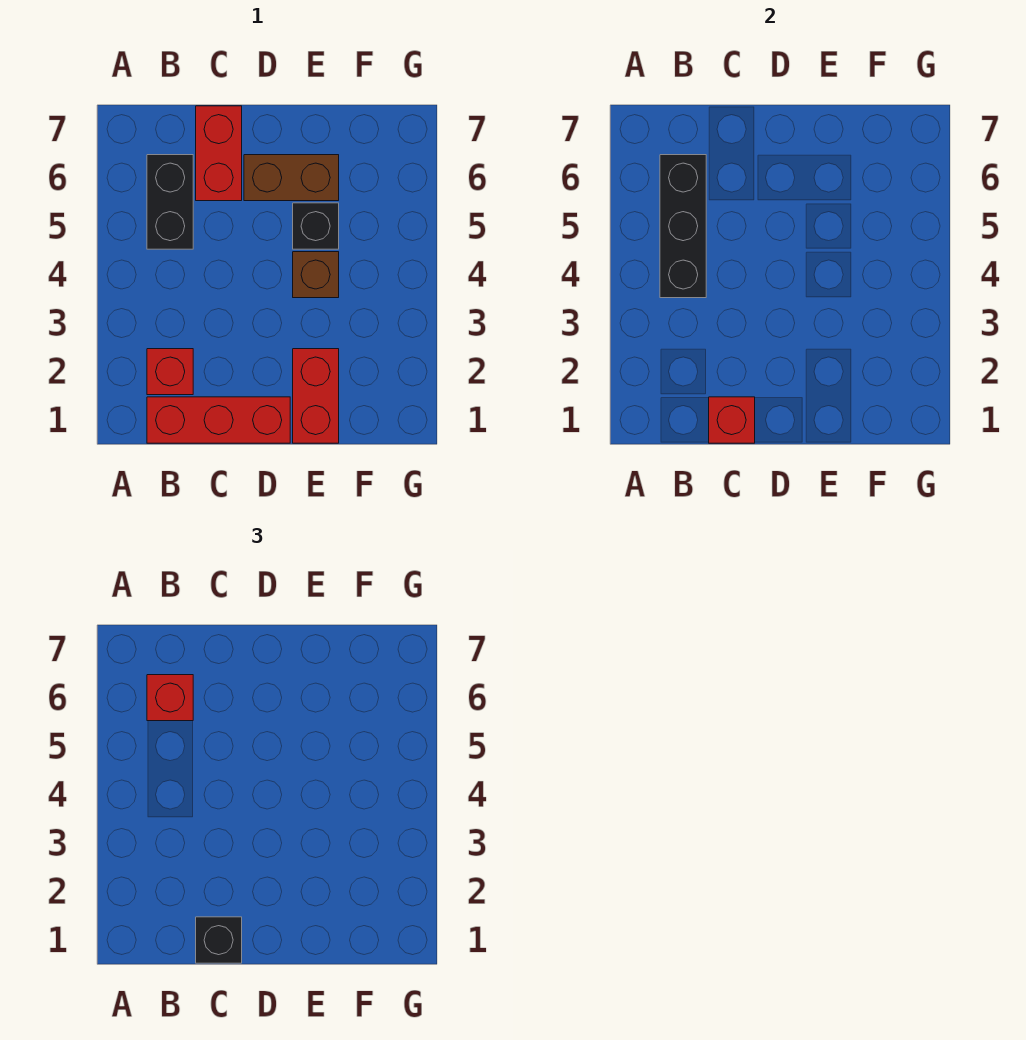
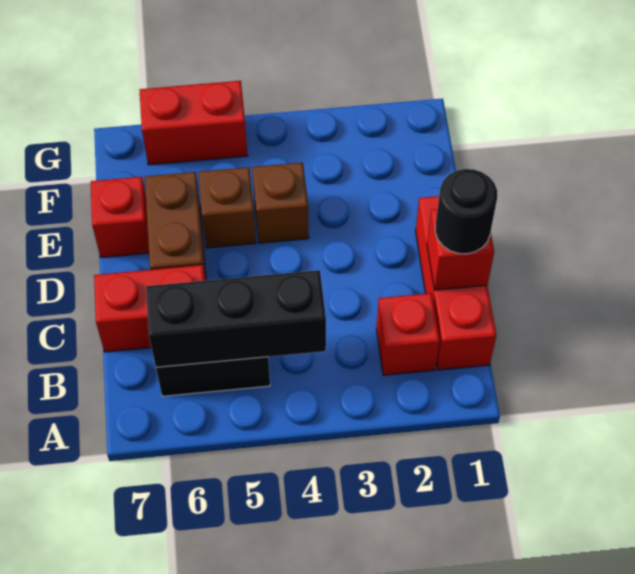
red brick B6 level 3 -> red brick E7 level 1
black brick C1 level 3 -> black round brick C1 level 3
red brick E1:E2 level 1 -> red brick G5:G6 level 1
black brick E5 level 1 -> brown brick E5 level 1

